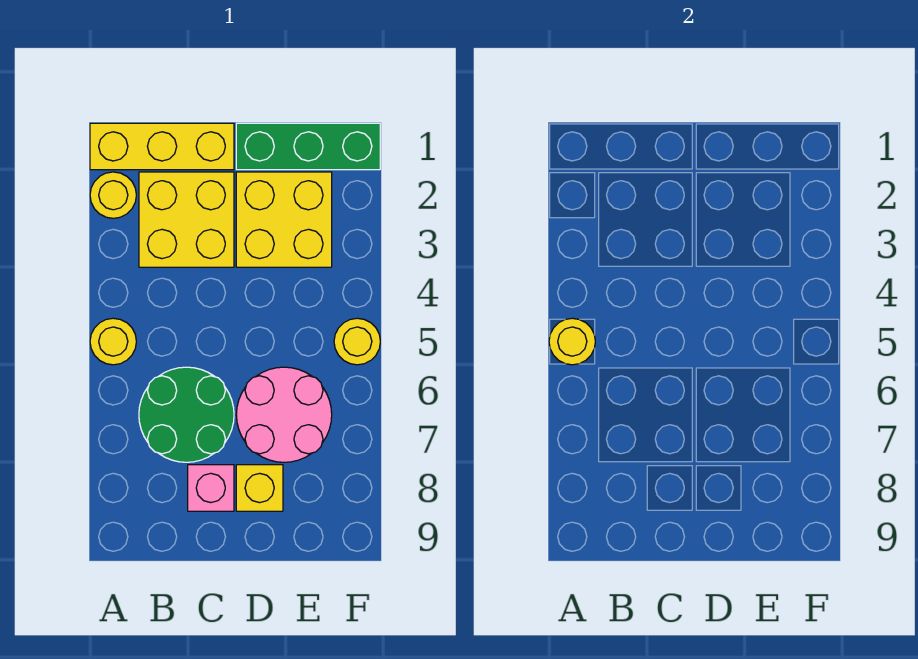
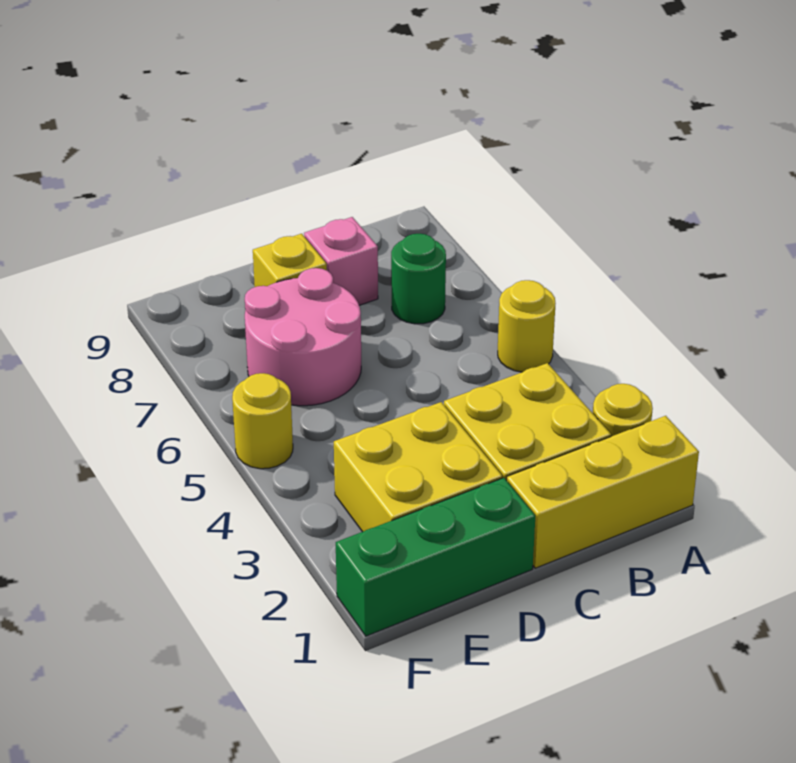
yellow round brick A5 level 2 -> none
green round brick B6:C7 level 1 -> green round brick B7 level 1

